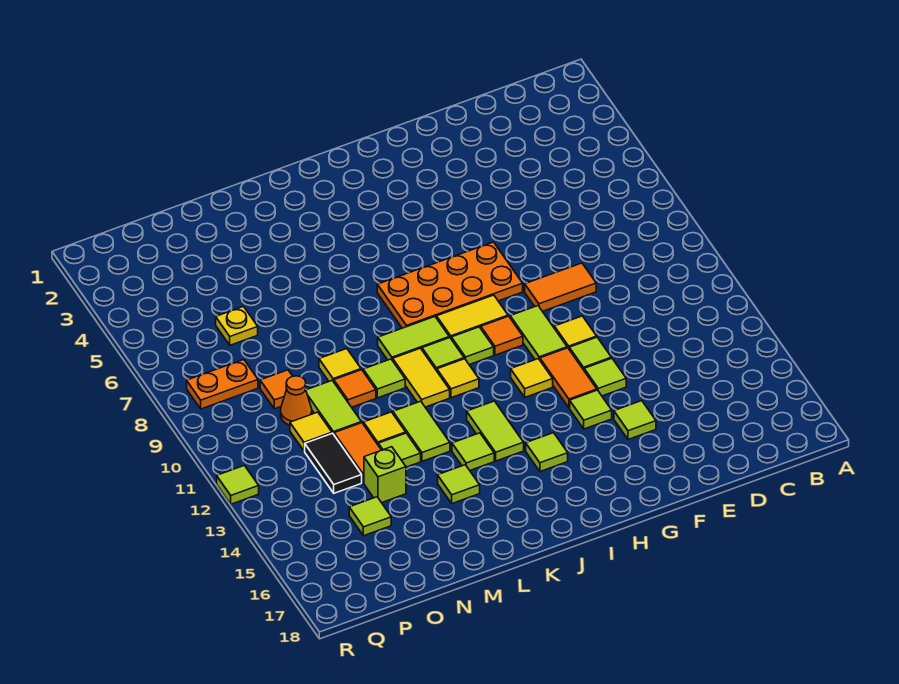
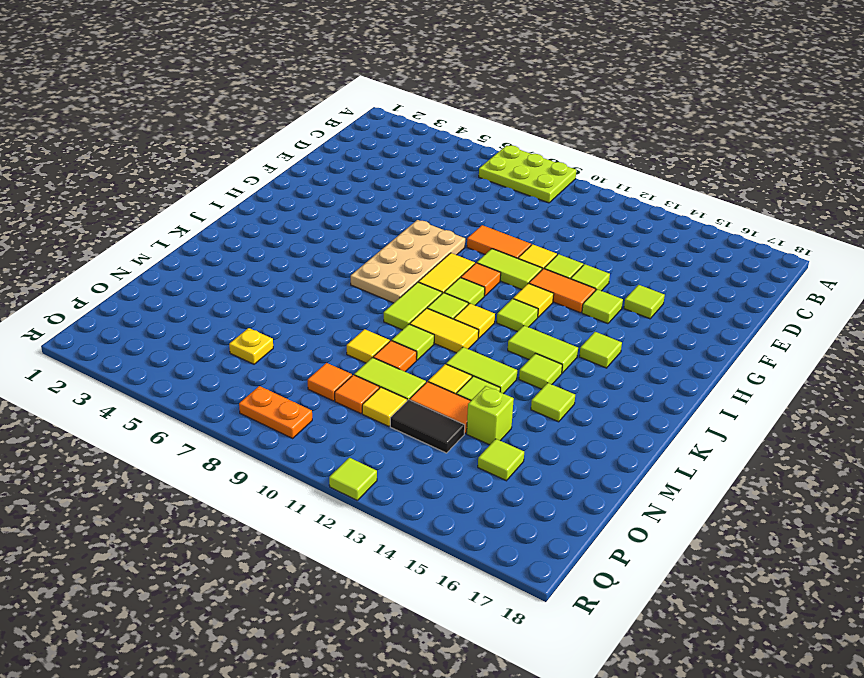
none -> lime plate A7:B9 level 1
orange tile E9:F9 level 1 -> orange tile F9:F10 level 1
orange plate G7:J8 level 1 -> tan plate G7:J8 level 1
none -> lime tile I12 level 1
orange cone O10 level 1 -> orange tile O10 level 1
orange plate P8:Q8 level 1 -> orange plate Q8:Q9 level 1

